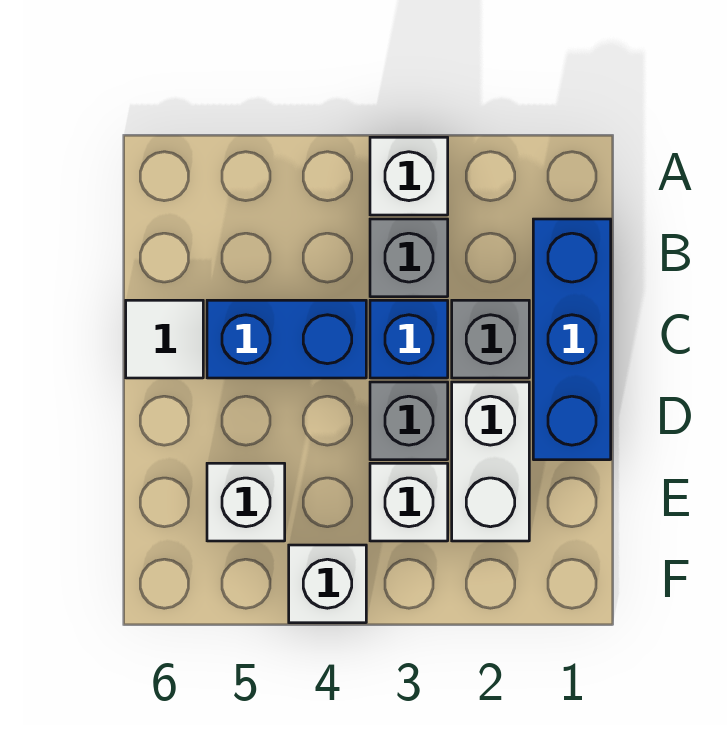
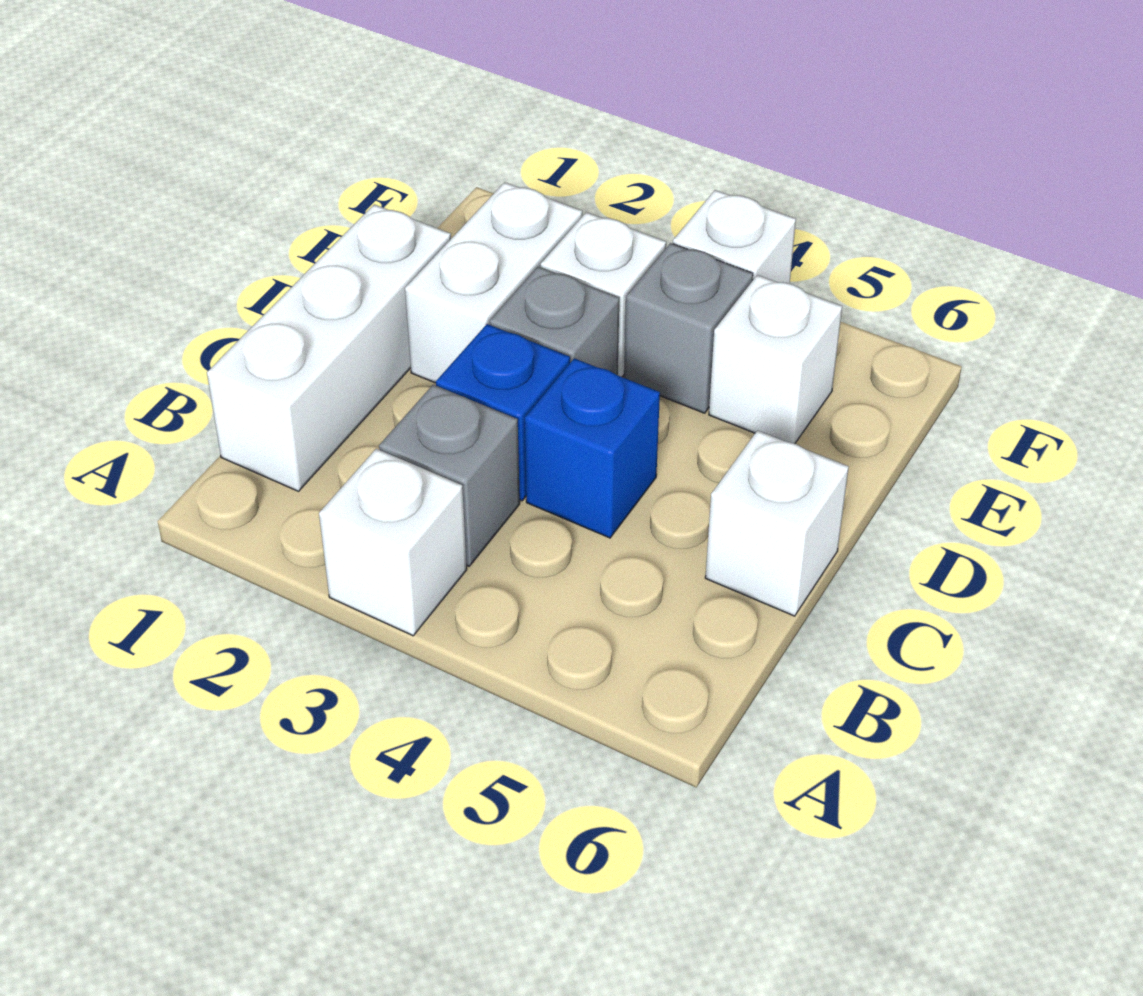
blue brick B1:D1 level 1 -> white brick B1:D1 level 1
grey brick C2 level 1 -> grey brick E4 level 1
blue brick C4:C5 level 1 -> blue brick C4 level 1
white tile C6 level 1 -> white brick C6 level 1

